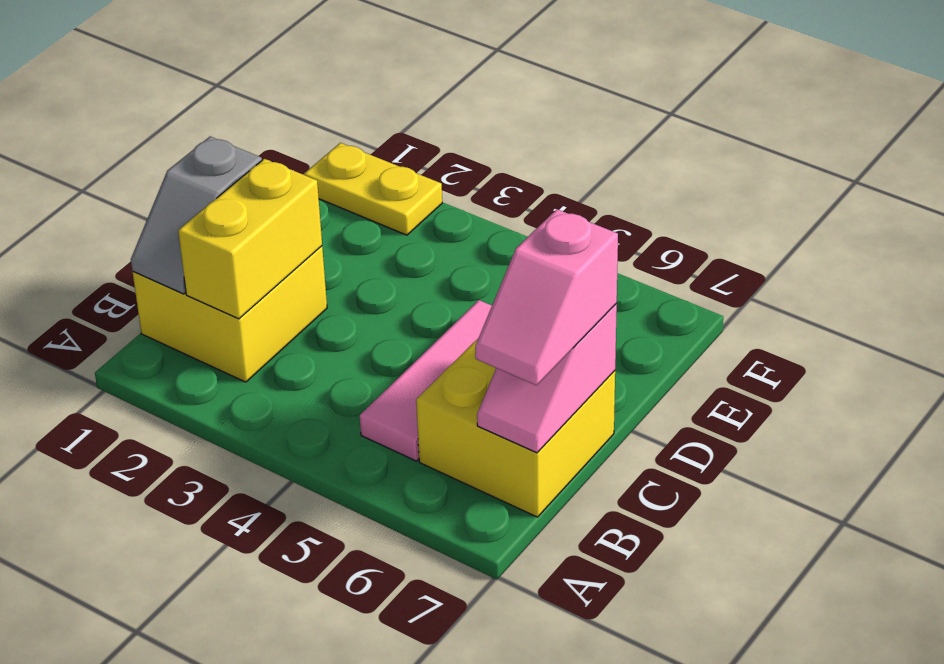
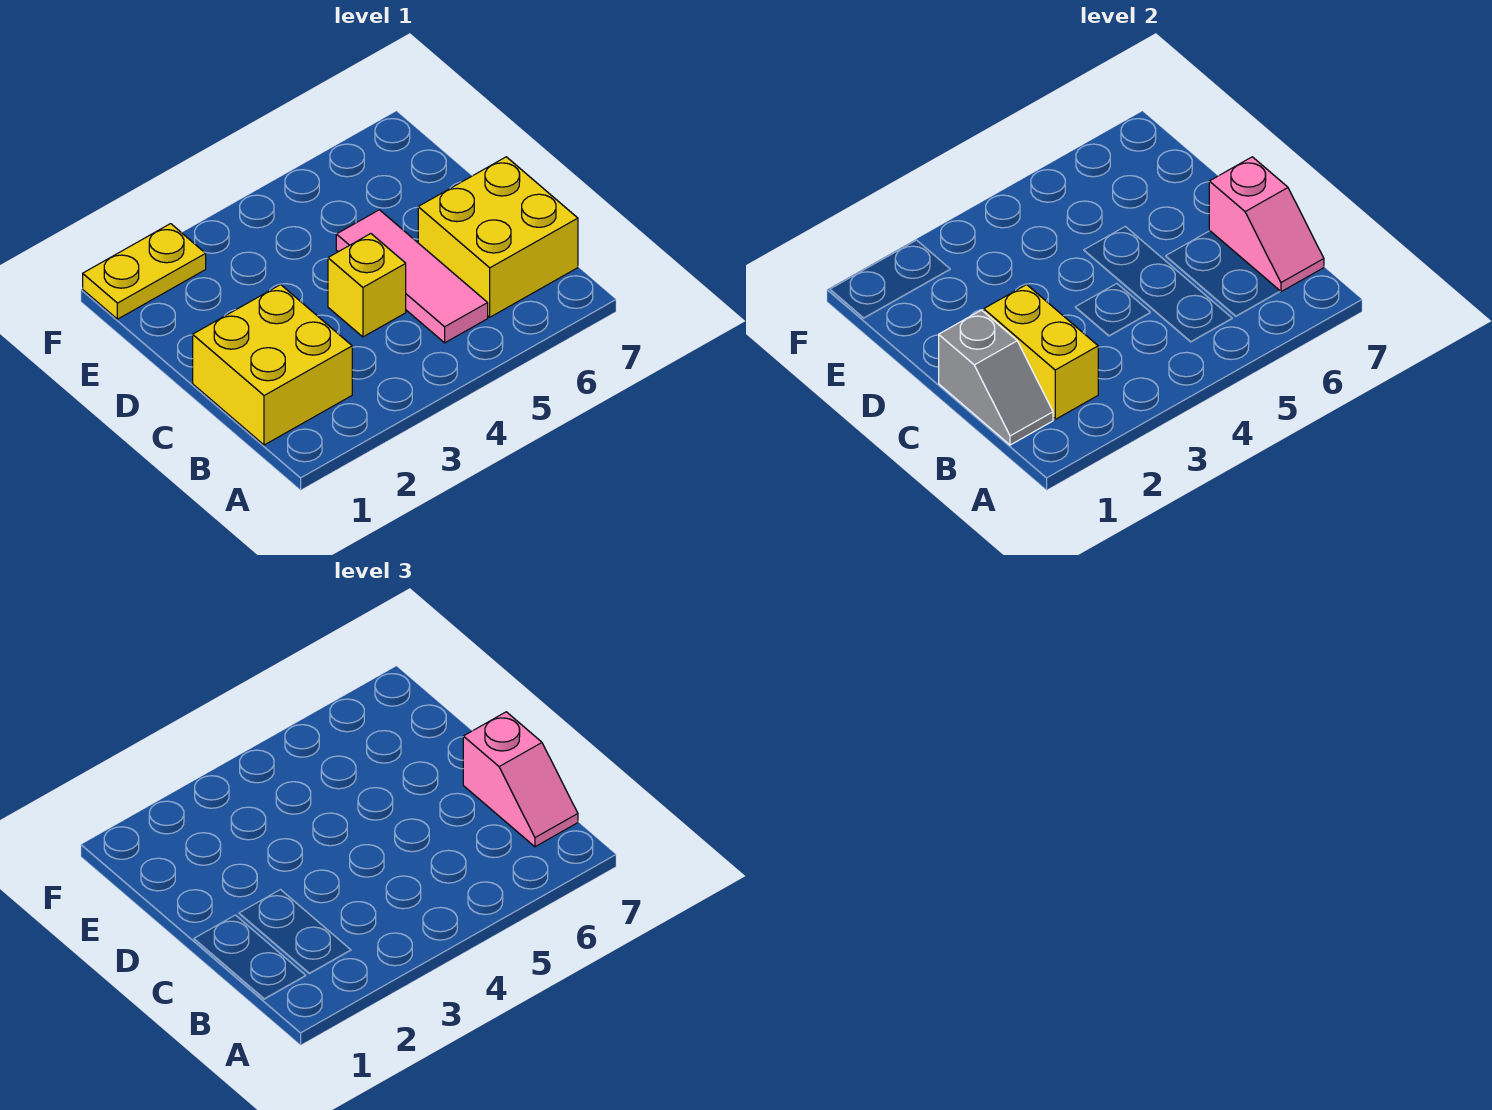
none -> yellow brick C4 level 1

